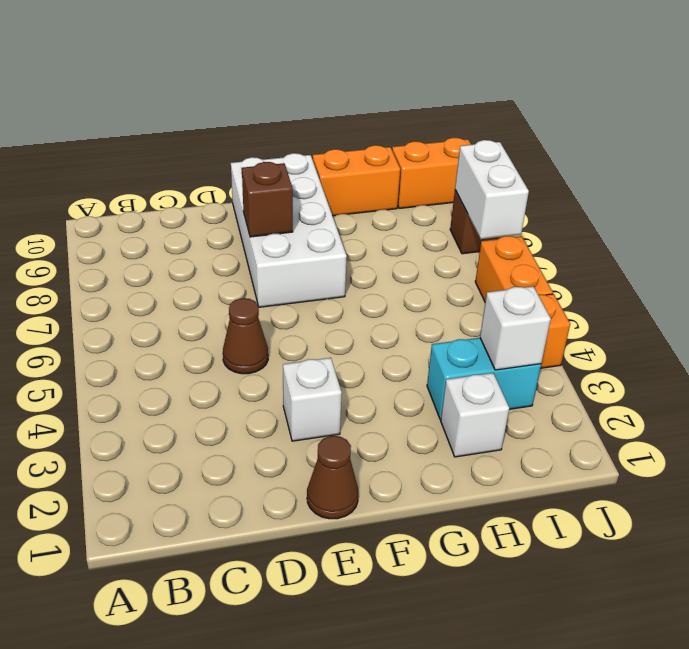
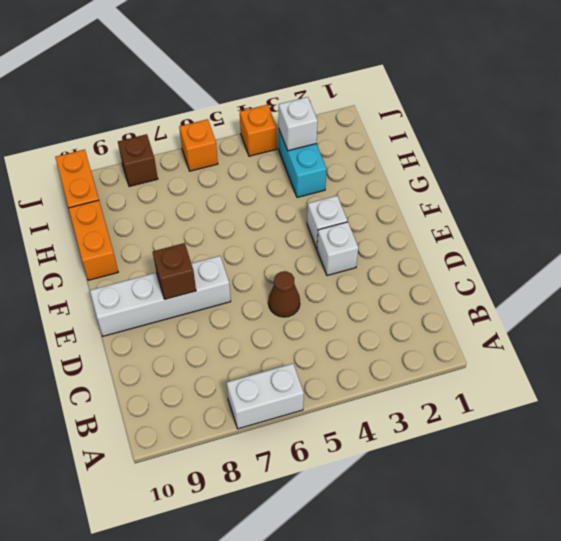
brown cone E1 level 1 -> none
white brick E7:F10 level 1 -> white brick E7:E10 level 1
white brick H2 level 1 -> white brick F3 level 1
orange brick J5:J6 level 1 -> orange brick J6 level 1
white brick J7:J8 level 2 -> white brick A6:A7 level 1

